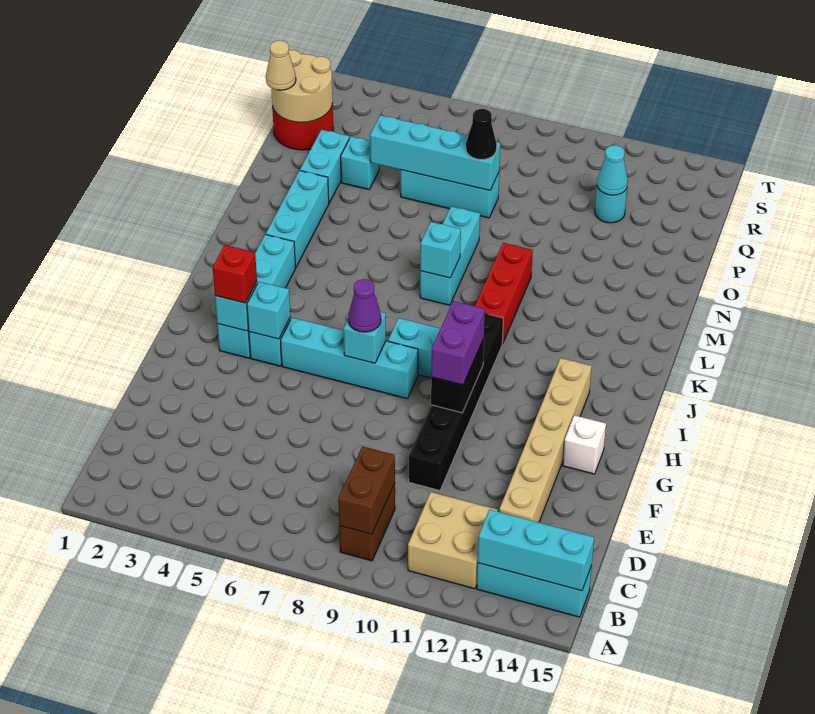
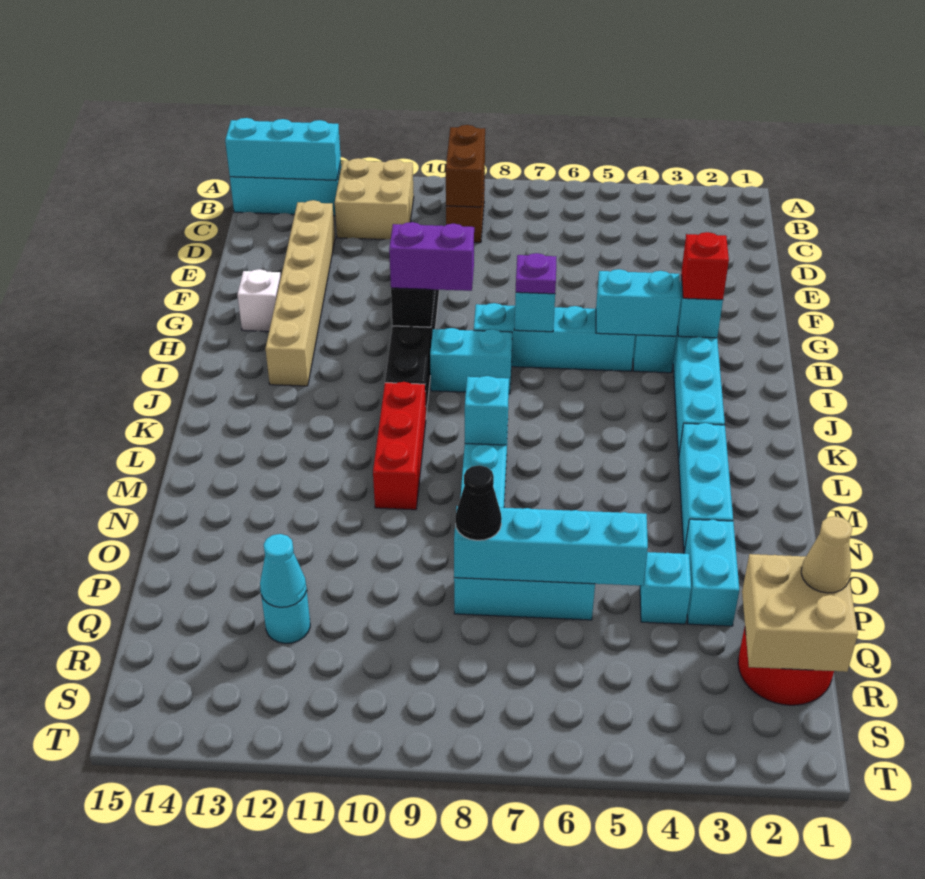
purple brick G10:H10 level 3 -> purple brick H9:H10 level 3
cyan brick H4 level 2 -> cyan brick H4:H5 level 2
purple cone H7 level 3 -> purple plate H7 level 3
tan round brick Q1:R2 level 2 -> tan brick Q1:R2 level 2

